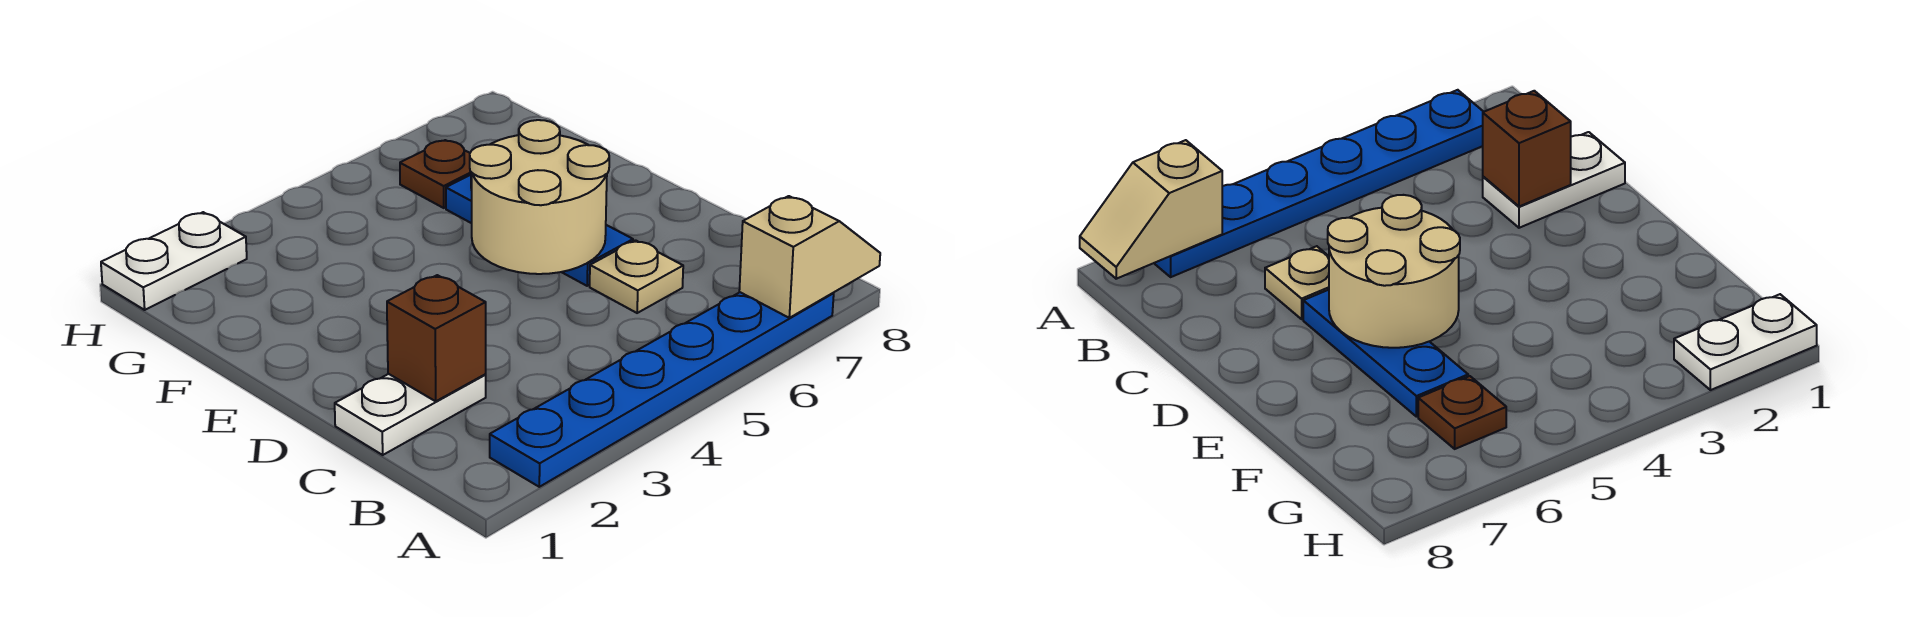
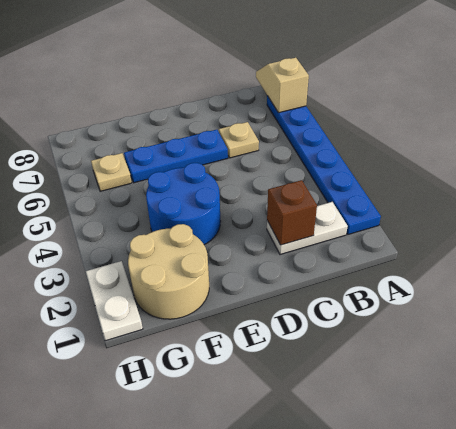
white plate C1:C2 level 1 -> white plate B2:C2 level 1
tan round brick D5:E6 level 2 -> tan round brick F1:G2 level 1
none -> blue round brick E3:F4 level 1
brown plate G6 level 1 -> tan plate G6 level 1

